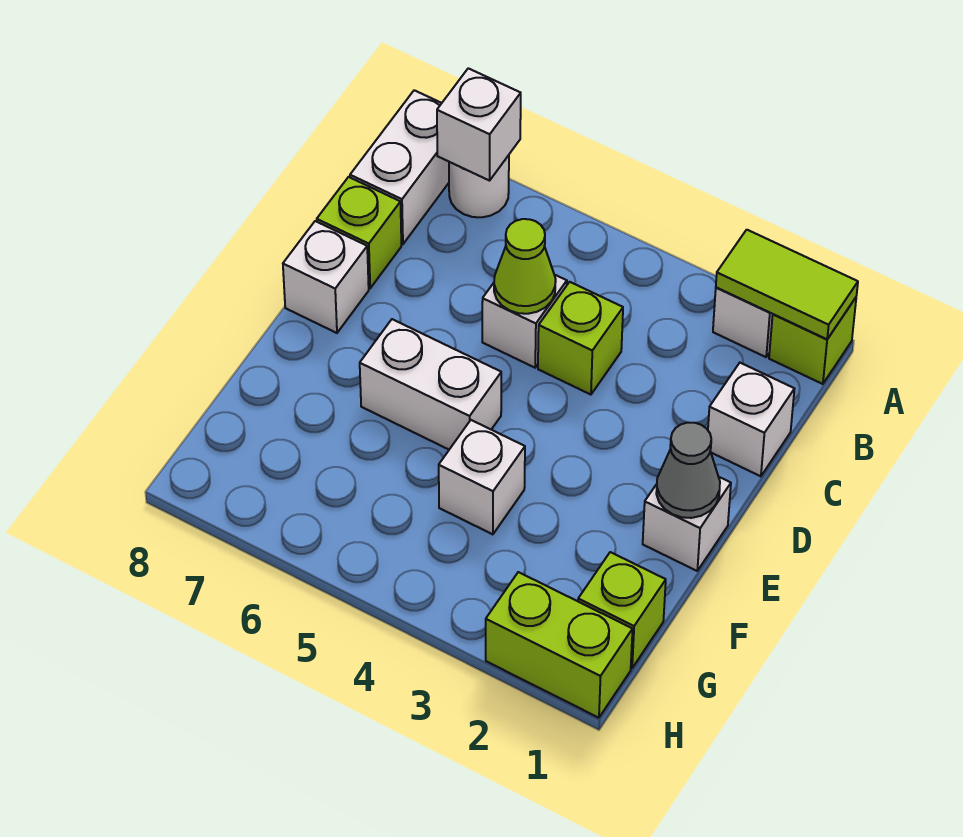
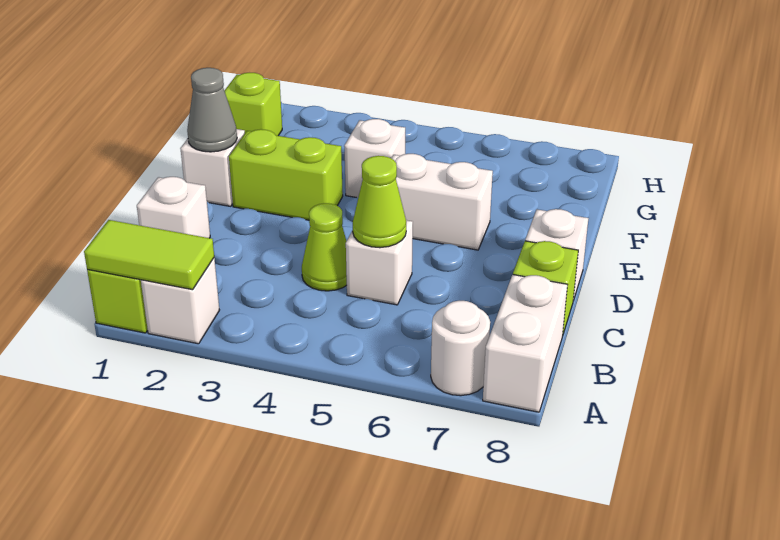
white brick A7 level 2 -> none
lime brick C4 level 1 -> lime cone C4 level 1
lime brick H1:H2 level 1 -> lime brick E2:E3 level 1

